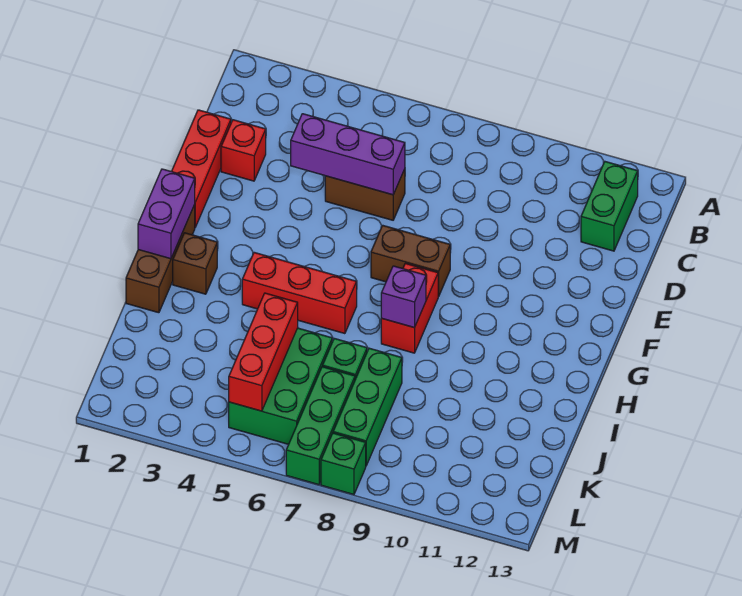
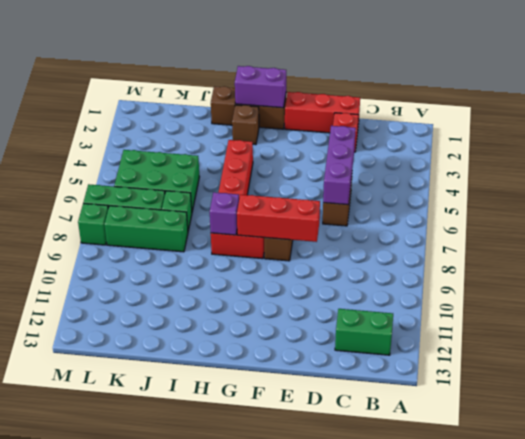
red brick J5:L5 level 2 -> red brick E8:G8 level 2

